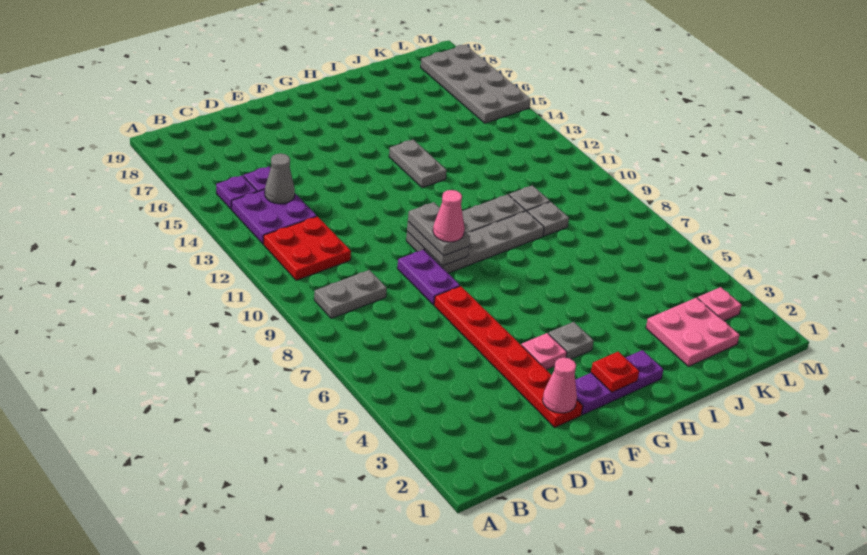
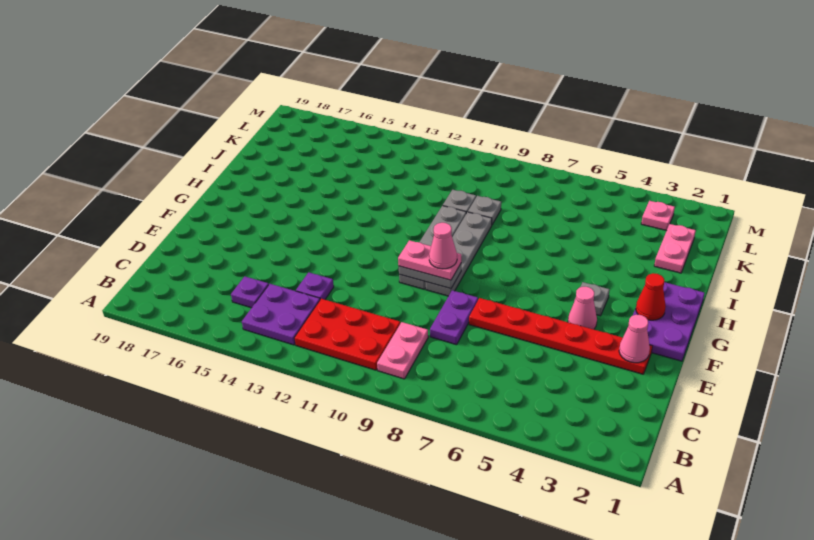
grey plate B9:C9 level 1 -> pink plate B9:C9 level 1
red plate B11:C12 level 1 -> red plate B10:C12 level 1
purple plate B15 level 1 -> purple plate D13 level 1
grey cone C14 level 2 -> none
purple plate E8:E9 level 1 -> purple plate D8:E8 level 1
purple plate F2:H2 level 1 -> purple plate F1:H2 level 1
pink plate F4 level 1 -> pink cone F4 level 1
grey plate F9:F10 level 3 -> pink plate F9:F10 level 3
red plate G2 level 2 -> red cone G2 level 2
grey plate H13:H14 level 1 -> none
pink plate J2:K3 level 1 -> pink plate J2:K2 level 1
grey plate L15:M18 level 1 -> none

